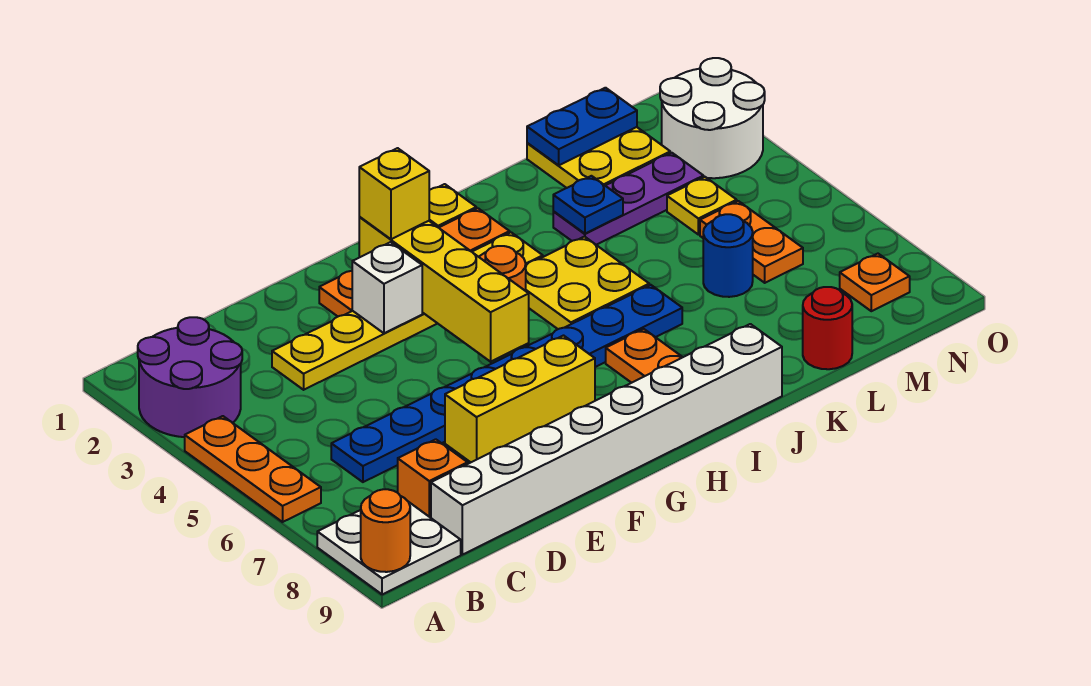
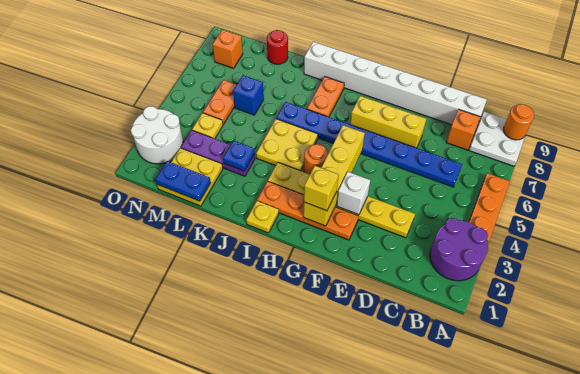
blue round brick L6 level 1 -> blue brick L6 level 1
orange plate N8 level 1 -> orange brick N8 level 1

